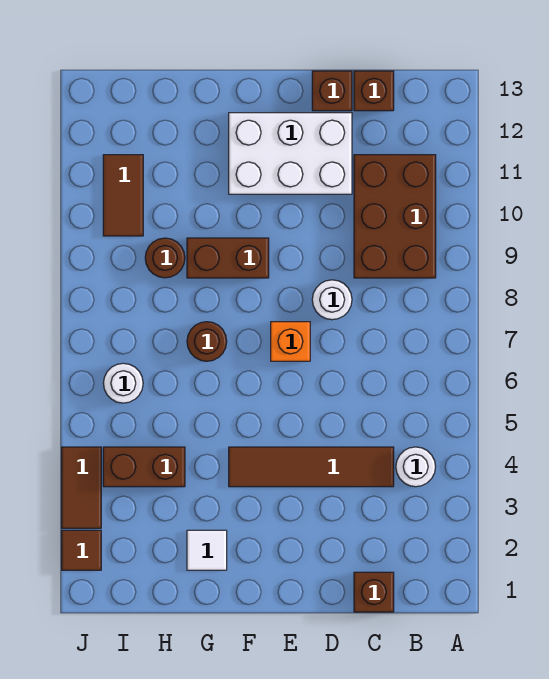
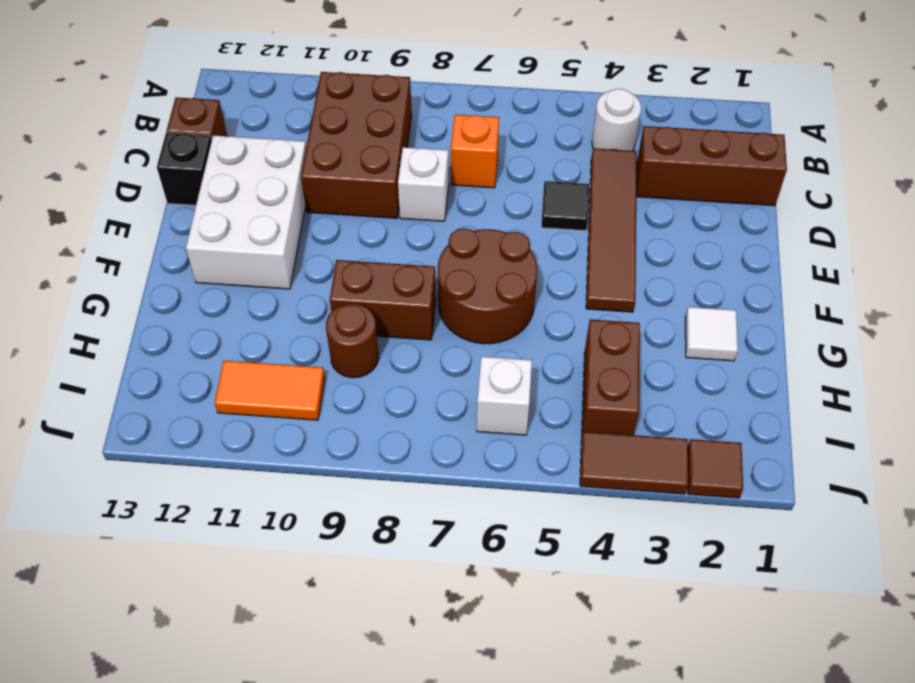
brown brick B9:C11 level 1 -> brown brick B9:D10 level 1
brown brick C1 level 1 -> brown brick C1:C3 level 1
none -> black tile D5 level 1
white round brick D8 level 1 -> white brick D8 level 1
brown brick D13 level 1 -> black brick D13 level 1
orange brick E7 level 1 -> orange brick C7 level 1
brown brick F9:G9 level 1 -> brown brick G8:G9 level 1
brown round brick G7 level 1 -> brown round brick F6:G7 level 1
white round brick I6 level 1 -> white brick I6 level 1
brown tile I10:I11 level 1 -> orange tile I10:I11 level 1

